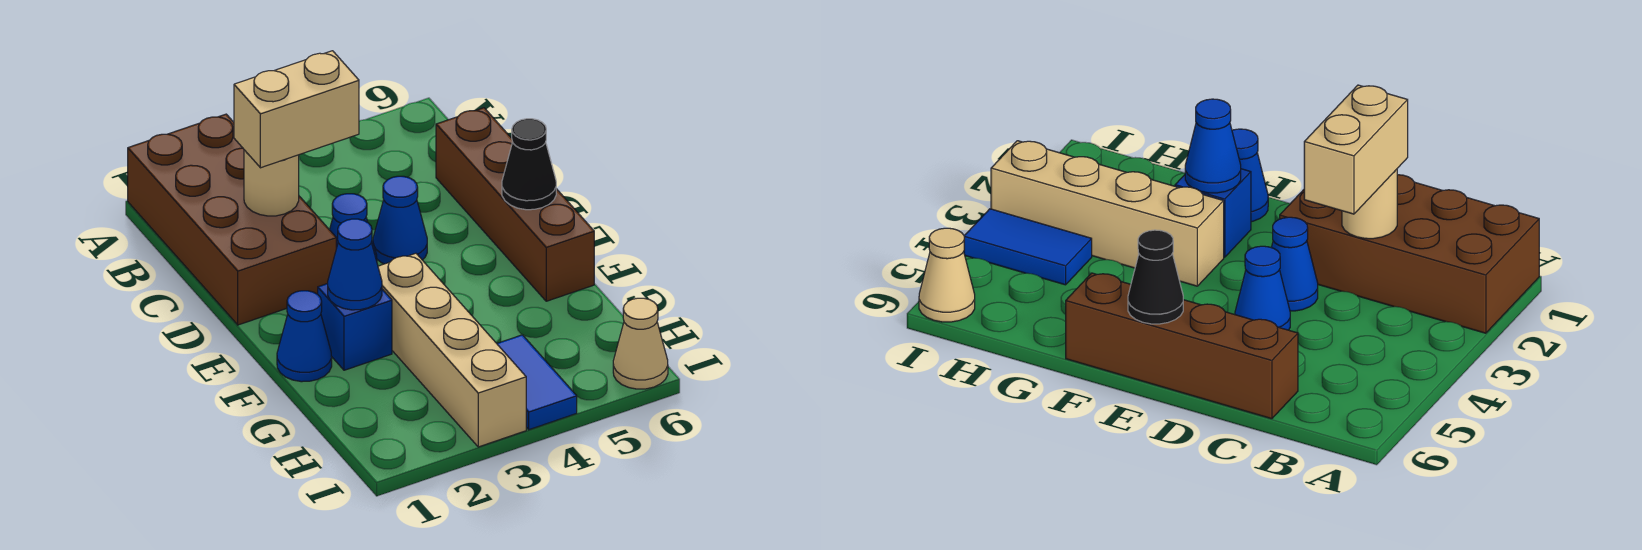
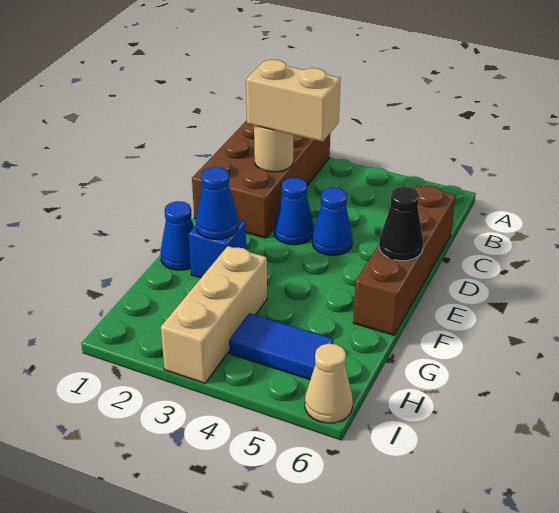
tan brick F3:I3 level 1 -> tan brick G3:I3 level 1
blue tile H4:I4 level 1 -> blue tile H4:H5 level 1

